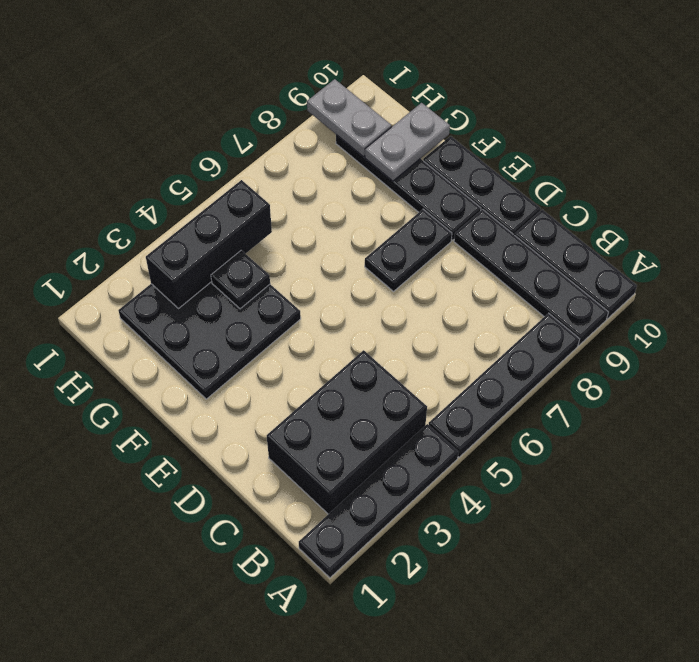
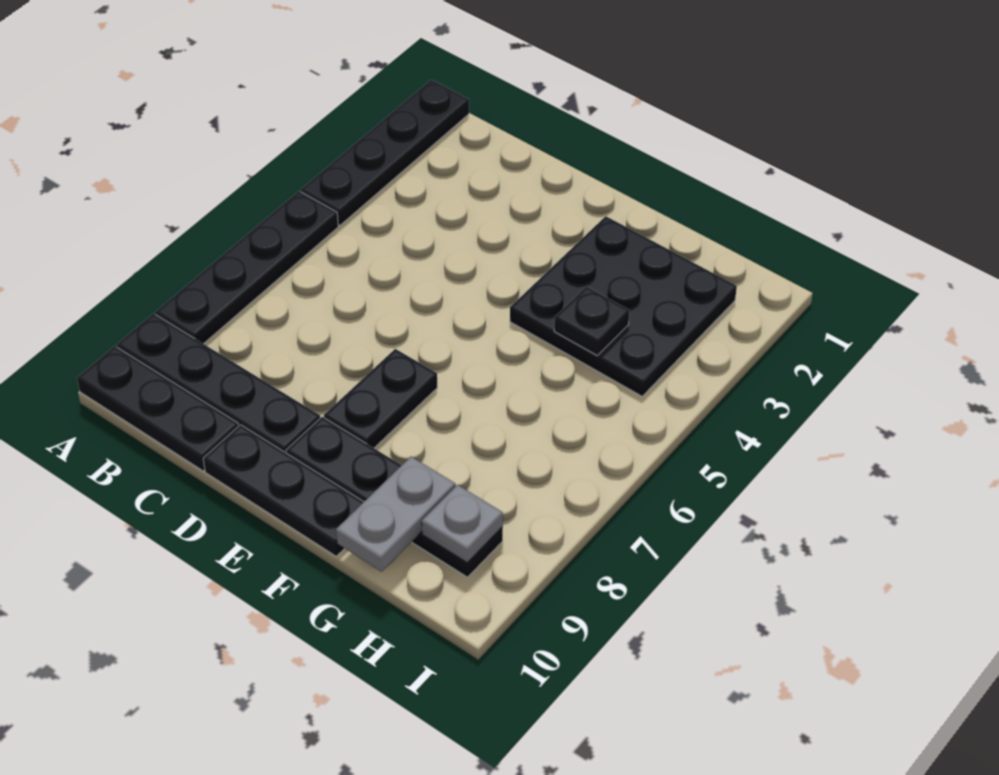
black brick B2:C4 level 1 -> none
black brick H3:H5 level 2 -> none
grey plate H9:I9 level 2 -> grey plate H9 level 2

